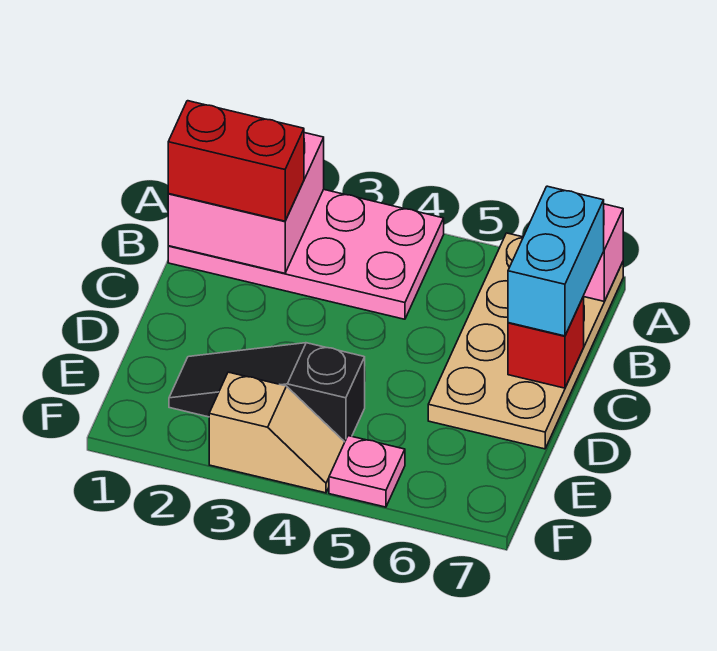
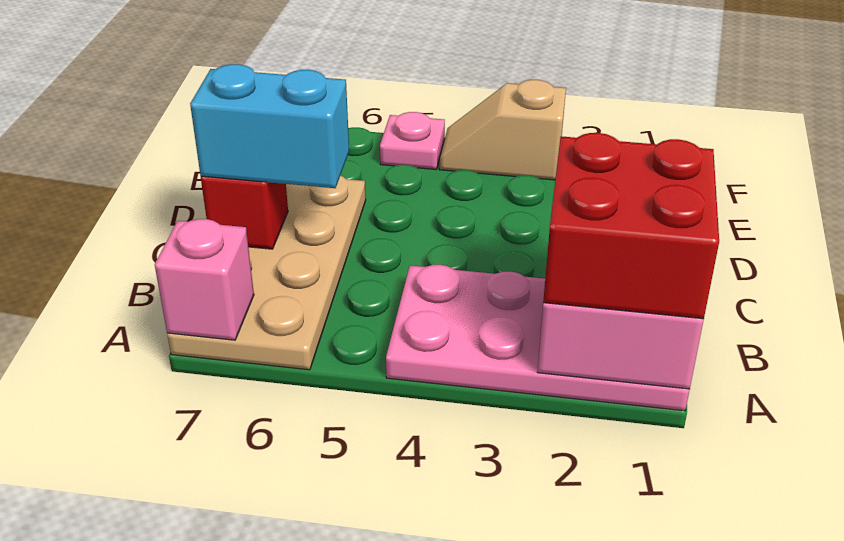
red brick B1:B2 level 3 -> red brick A1:B2 level 3
cyan brick B7:C7 level 3 -> cyan brick C6:C7 level 3
black slope E2:E4 level 1 top 4 -> none

